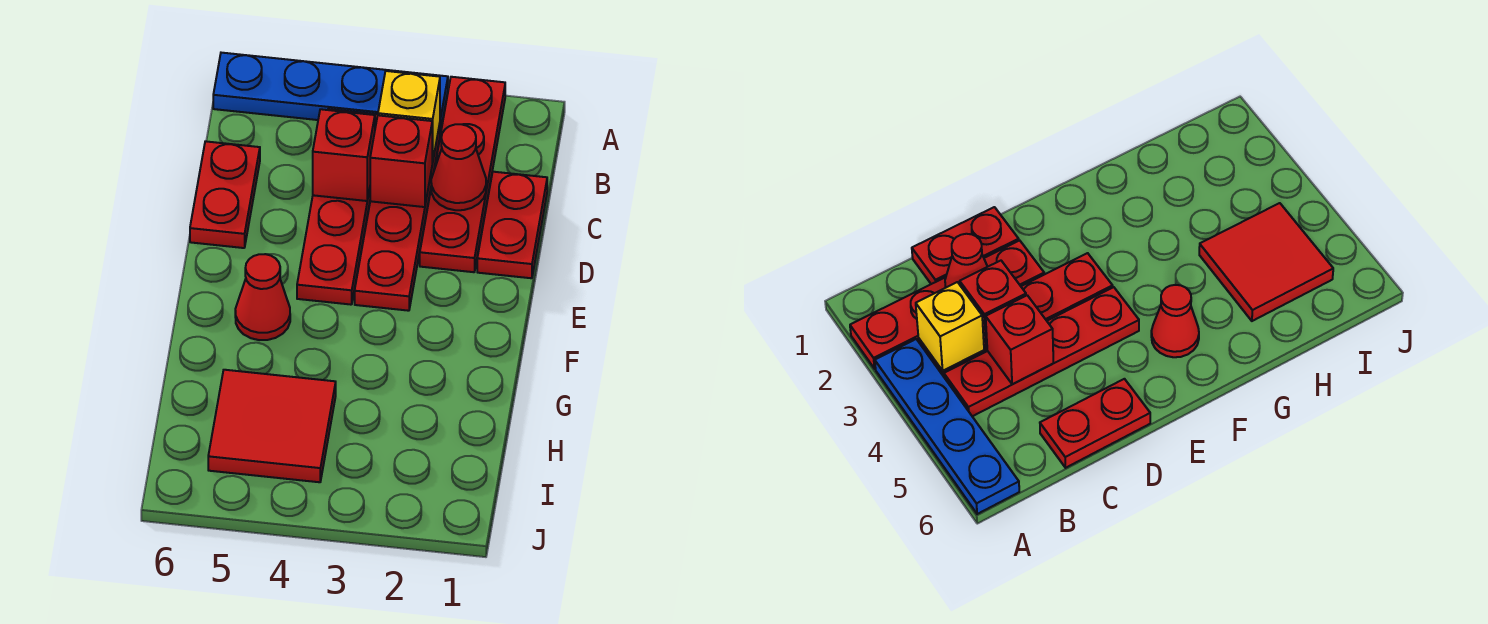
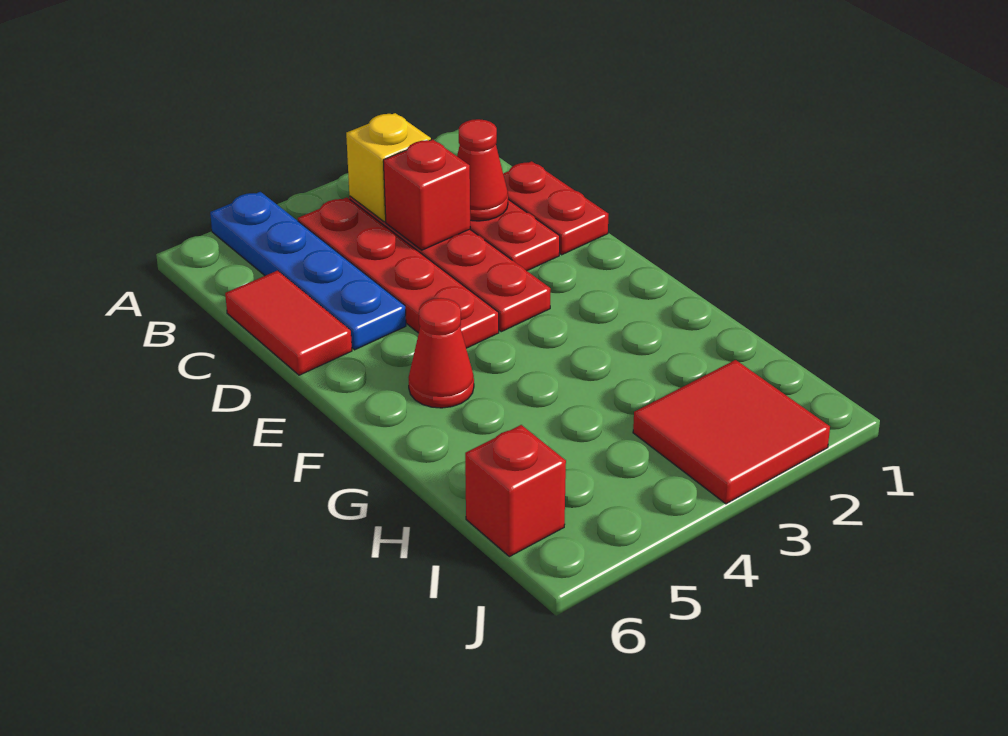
blue plate A3:A6 level 1 -> blue plate A5:D5 level 1
red brick C4 level 2 -> red brick I6 level 1
red plate C6:D6 level 1 -> red tile C6:D6 level 1
red tile H4:I5 level 1 -> red tile I2:J3 level 1

